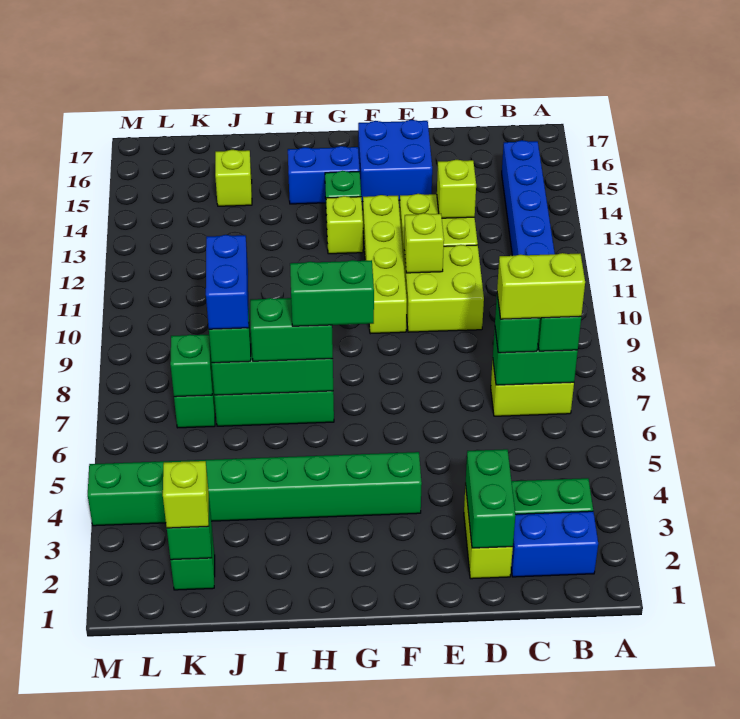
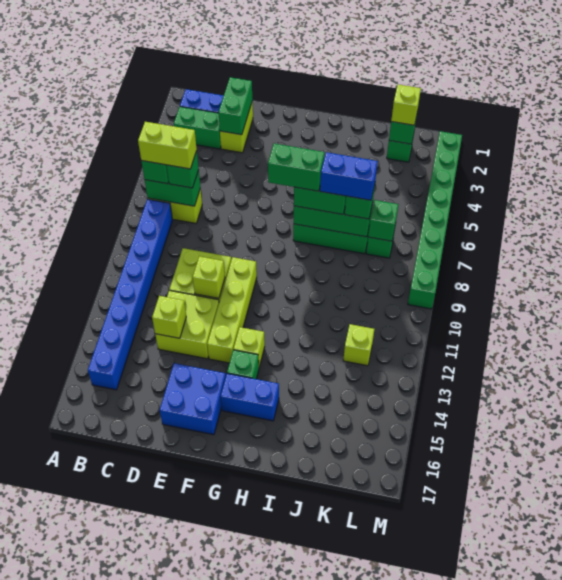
green brick F4:M4 level 1 -> green brick M2:M9 level 1
blue brick J7:J8 level 4 -> blue brick I7:J7 level 4
lime brick J15 level 1 -> lime brick K12 level 1

